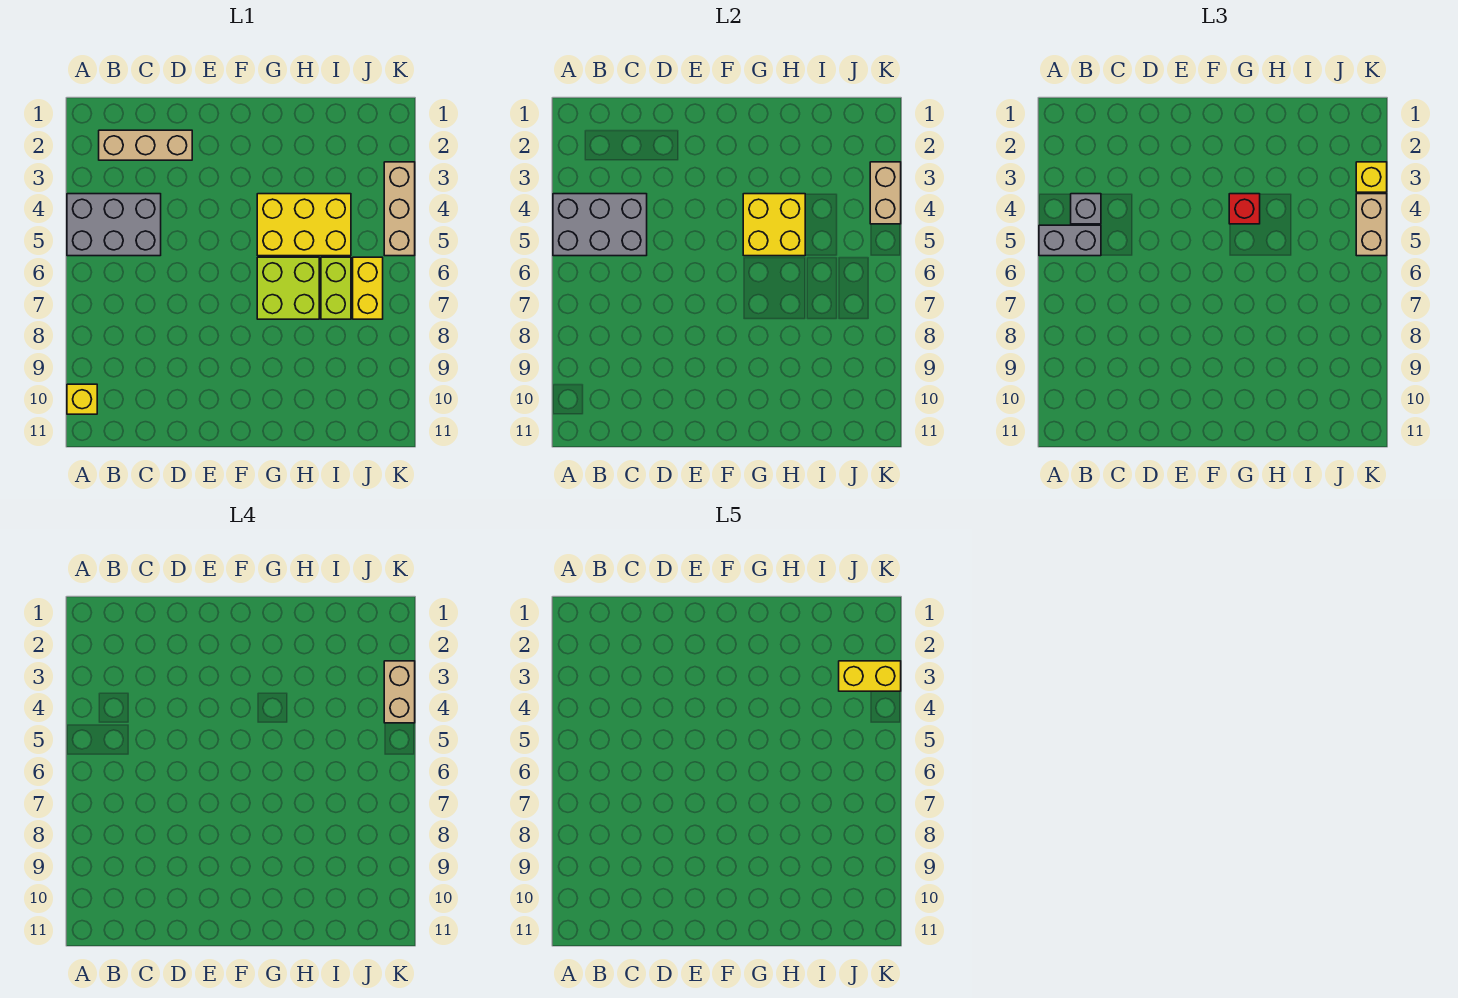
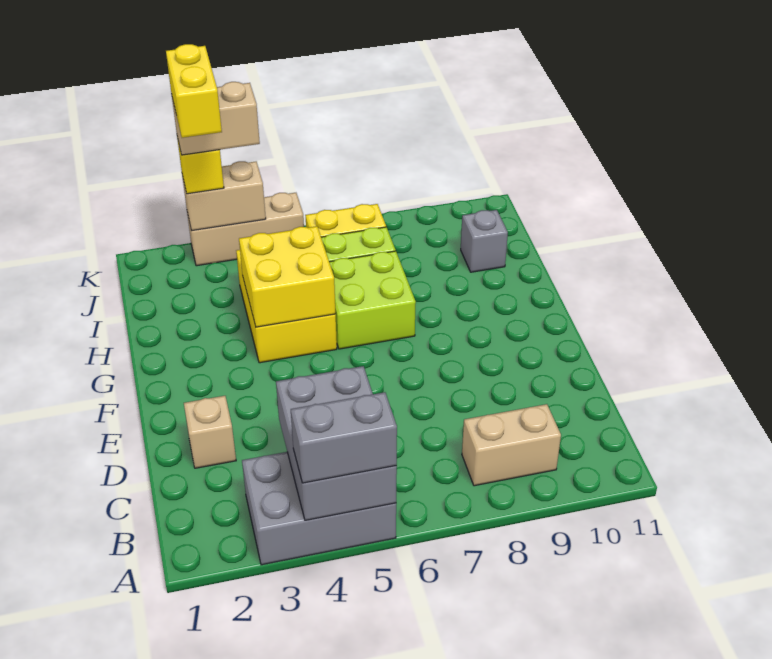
grey brick A4:C5 level 1 -> grey brick A3:B5 level 1
grey brick A5:B5 level 3 -> grey brick A4:A5 level 3
yellow brick A10 level 1 -> none
tan brick B2:D2 level 1 -> tan brick D2 level 1
grey brick B4 level 3 -> grey brick I10 level 1
red brick G4 level 3 -> none
tan brick K4:K5 level 3 -> tan brick B8:B9 level 1

